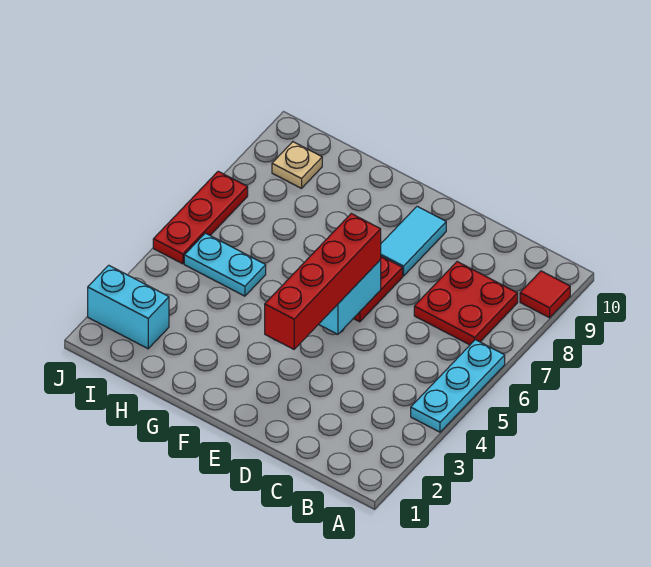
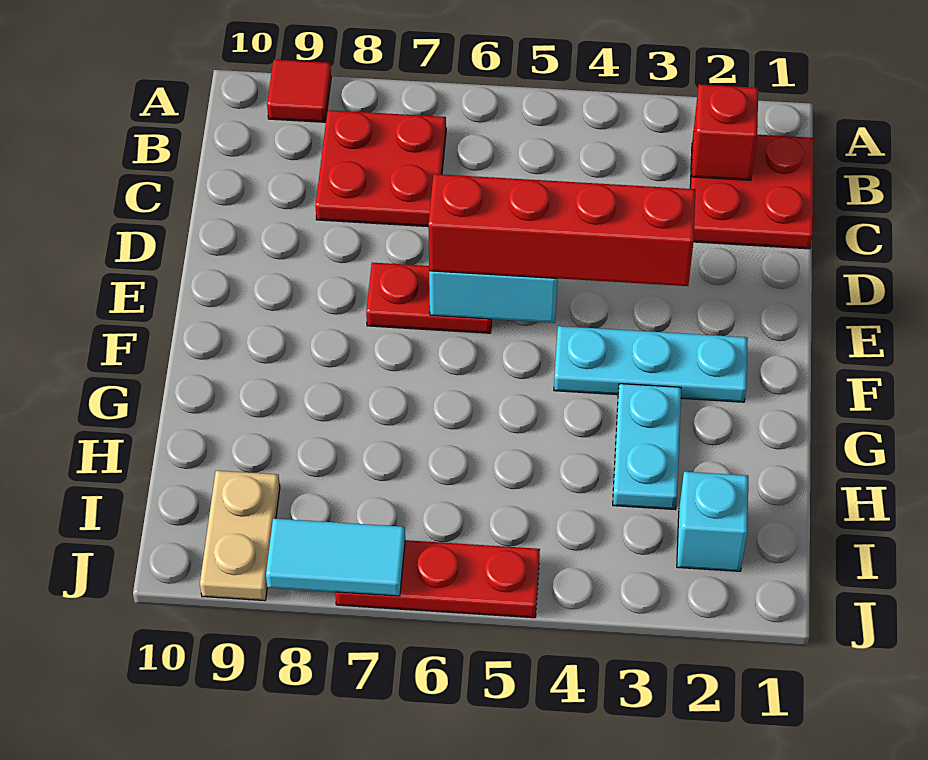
cyan plate A4:A6 level 1 -> cyan plate F2:F4 level 1
none -> red plate B1:C2 level 1
none -> red brick B2 level 2
cyan tile E8:E9 level 1 -> cyan tile J7:J8 level 2
cyan plate H5:I5 level 1 -> cyan plate G3:H3 level 1
cyan brick I2:J2 level 1 -> cyan brick I2 level 1
tan plate I9 level 1 -> tan plate I9:J9 level 1

